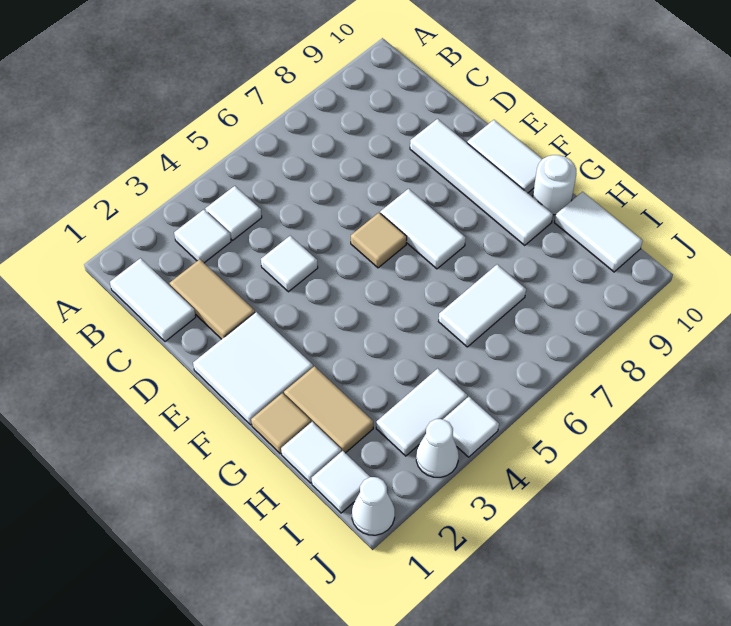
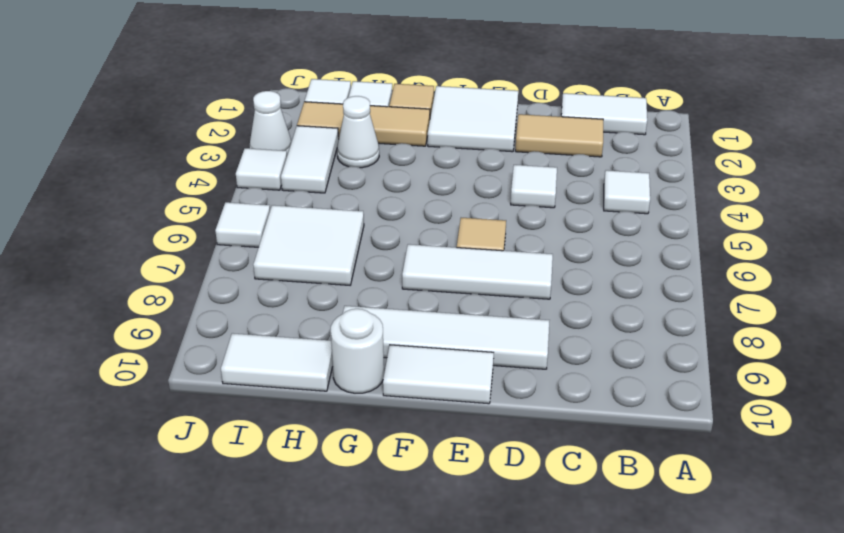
white tile B3 level 1 -> white tile J6 level 1
white tile E7:F7 level 1 -> white tile D7:F7 level 1
tan tile G2:H2 level 1 -> tan tile G2:I2 level 1
white tile H6:H7 level 1 -> white tile H6:I7 level 1
white cone J1 level 1 -> white cone H3 level 1

